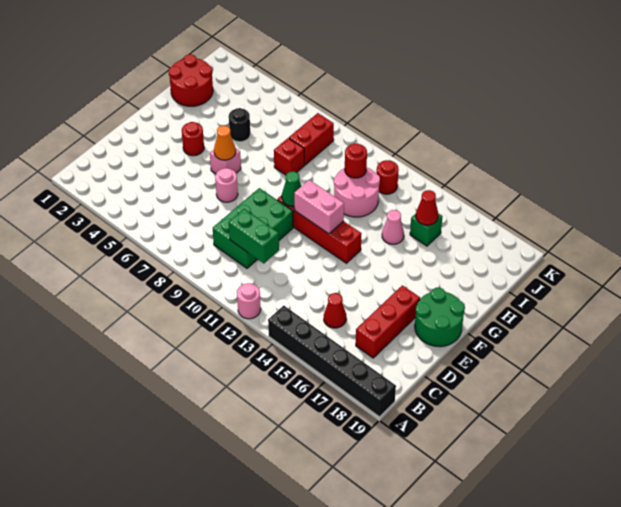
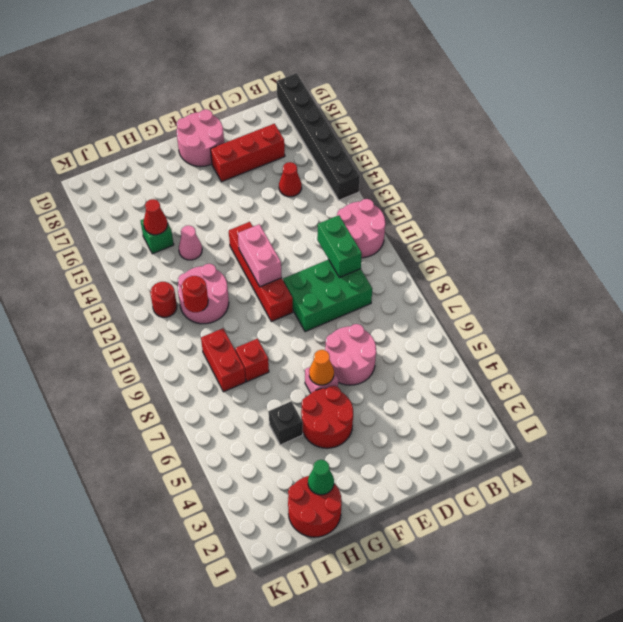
pink round brick A12 level 1 -> pink round brick A11:B12 level 1
pink round brick E7 level 1 -> pink round brick D6:E7 level 1
green round brick E18:F19 level 1 -> pink round brick E18:F19 level 1
red round brick F4 level 1 -> red round brick F4:G5 level 1
green cone F10 level 2 -> green cone H2 level 2
black round brick H5 level 1 -> black brick H5 level 1
red brick I8:J8 level 1 -> red brick I8:I9 level 1

